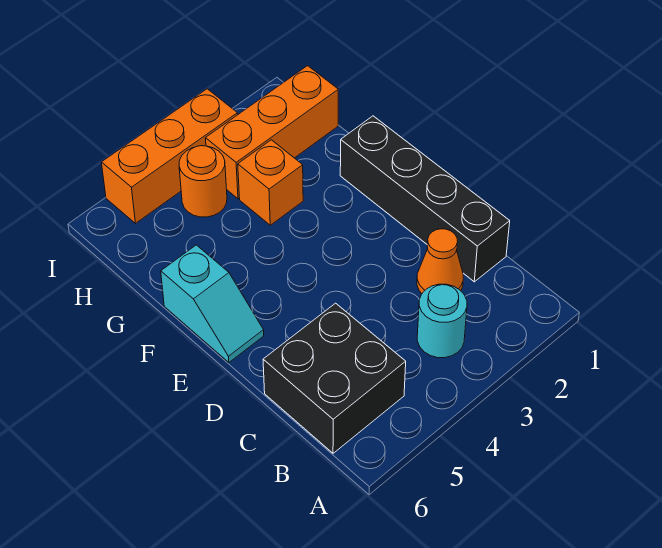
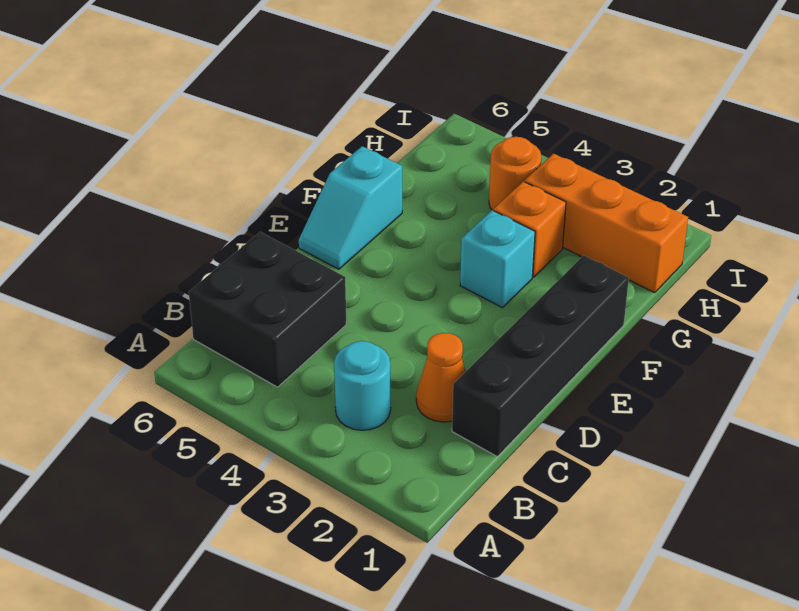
none -> cyan brick F3 level 1
orange brick I3:I5 level 1 -> none

